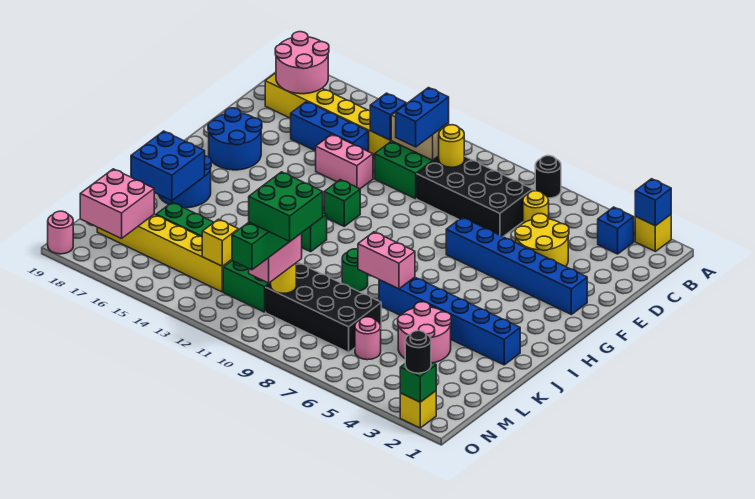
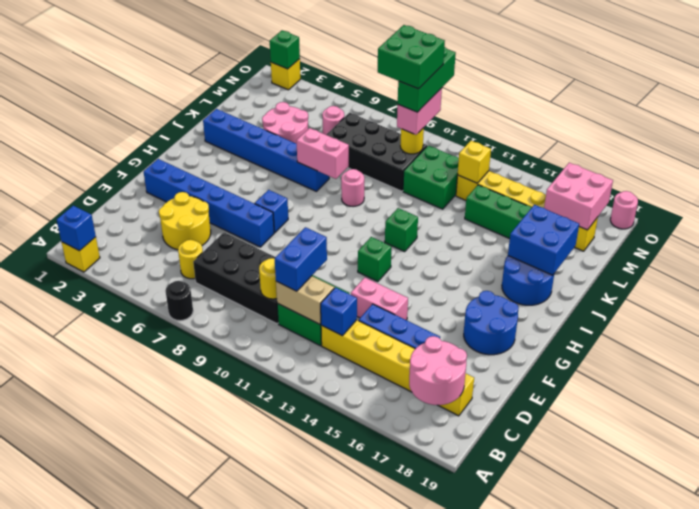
blue brick B3 level 1 -> blue brick G7 level 1
green round brick J9 level 1 -> pink round brick J9 level 1
black round brick O2 level 3 -> none

